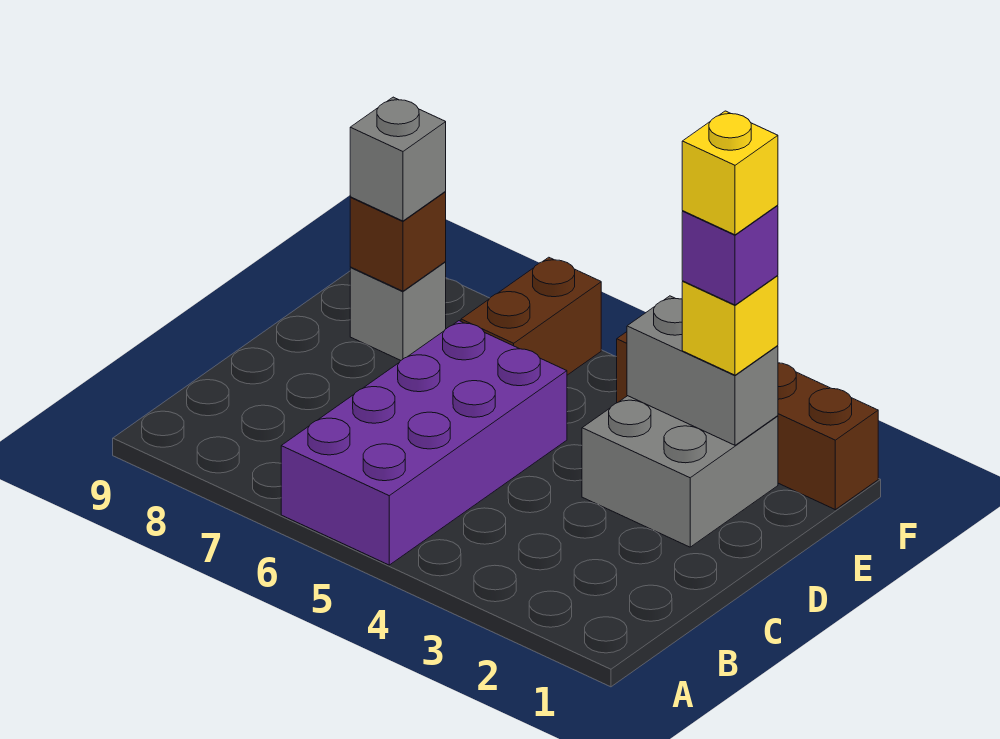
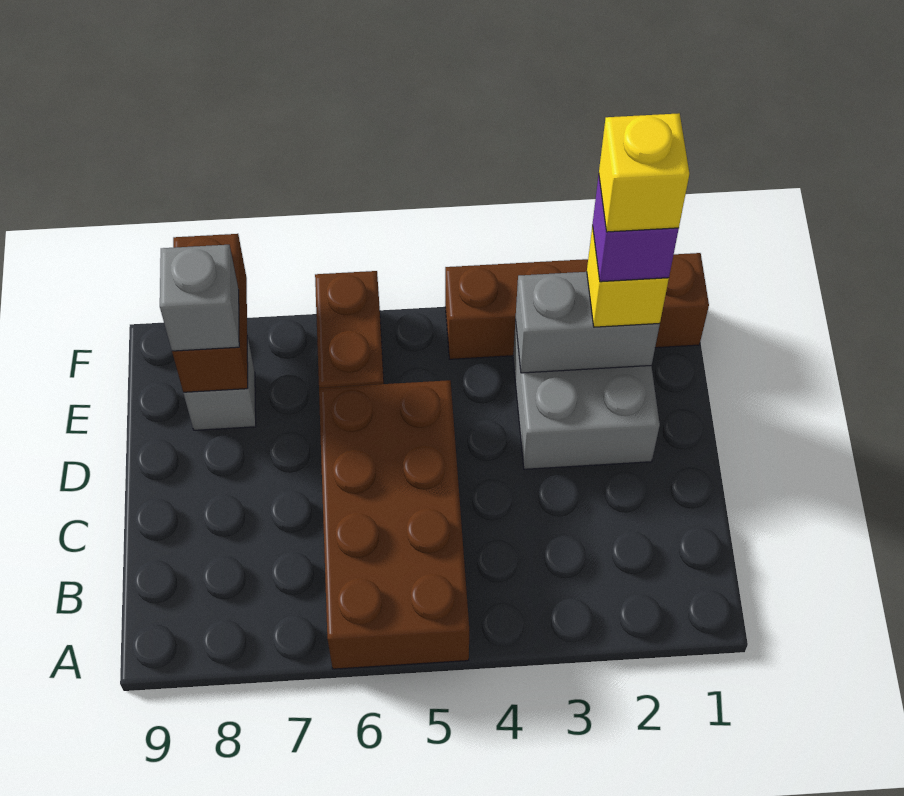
purple brick A5:D6 level 1 -> brown brick A5:D6 level 1
brown brick E8 level 2 -> brown brick E8:F8 level 2

